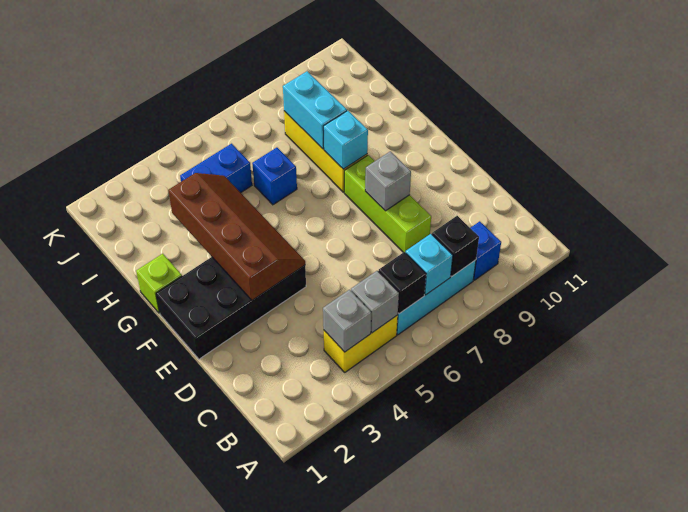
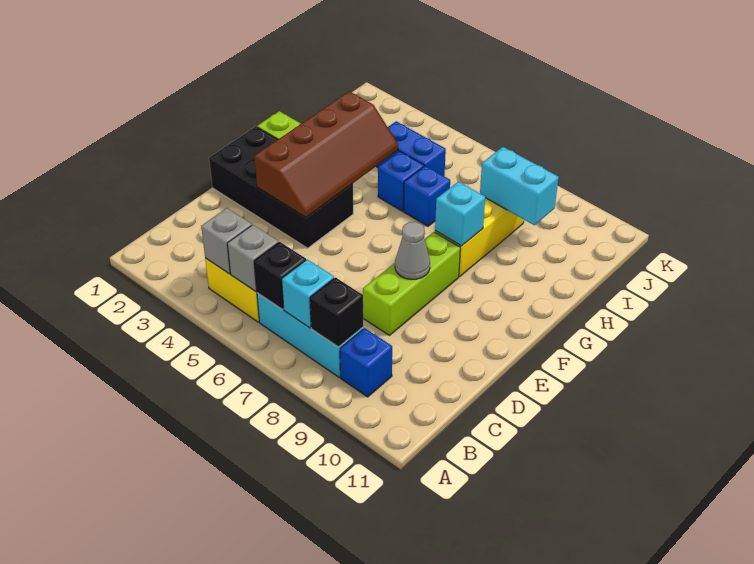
grey brick E8 level 2 -> grey cone E8 level 2
none -> blue brick H5 level 1
cyan brick H8:I8 level 2 -> cyan brick I8:I9 level 2

